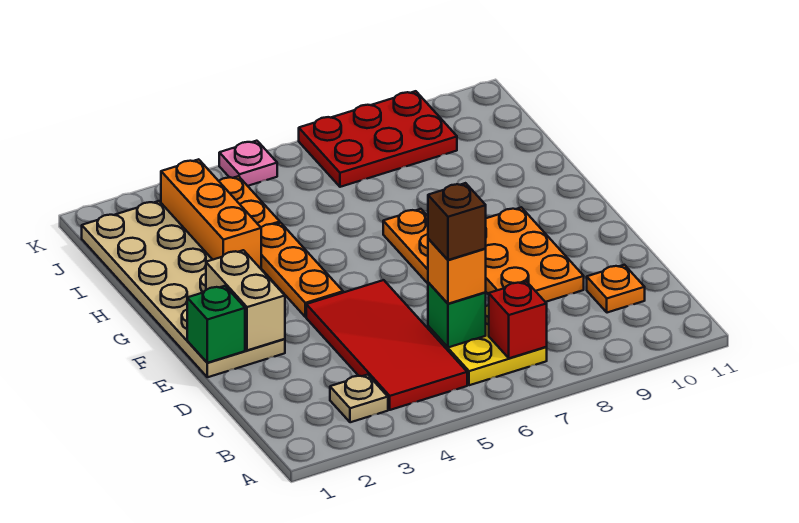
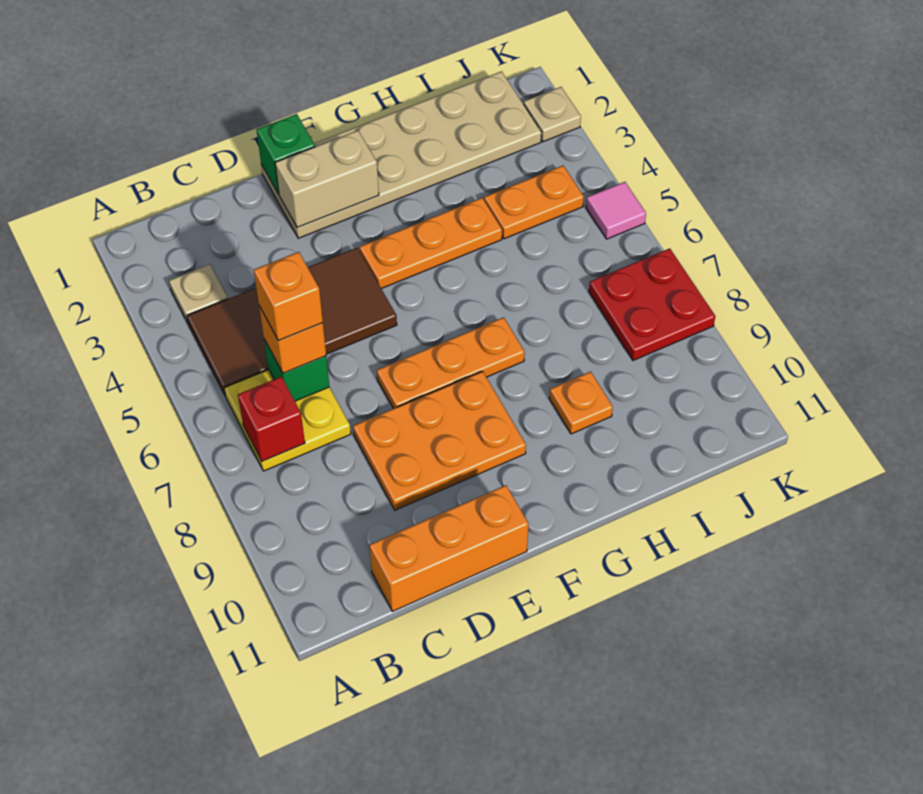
red tile B4:E5 level 1 -> brown tile B4:E5 level 1
brown brick C6 level 4 -> orange brick C6 level 4
orange plate C10 level 1 -> orange plate H9 level 1
orange brick H3:J3 level 1 -> orange brick C11:E11 level 1
red plate J7:K9 level 1 -> red plate J7:K8 level 1
none -> tan plate K2 level 1
pink plate K5 level 1 -> pink tile K5 level 1

